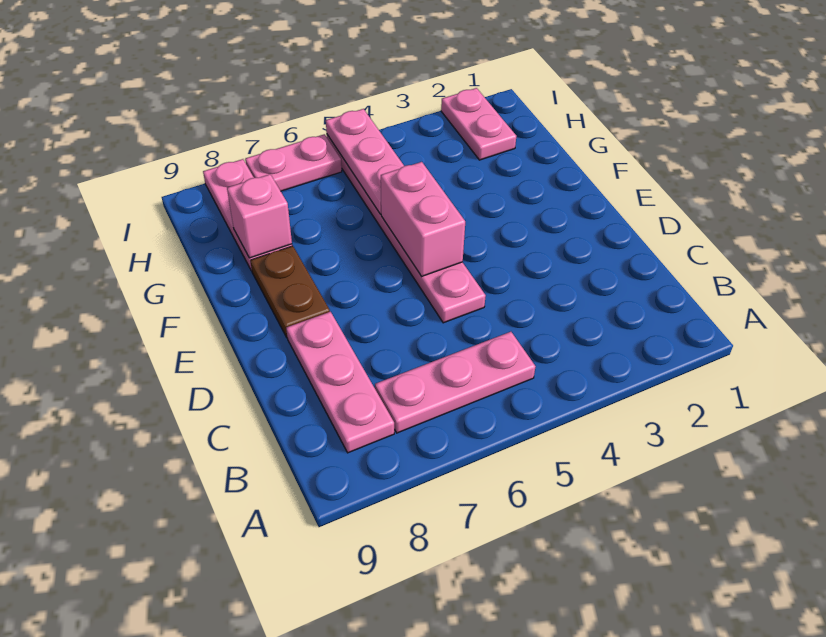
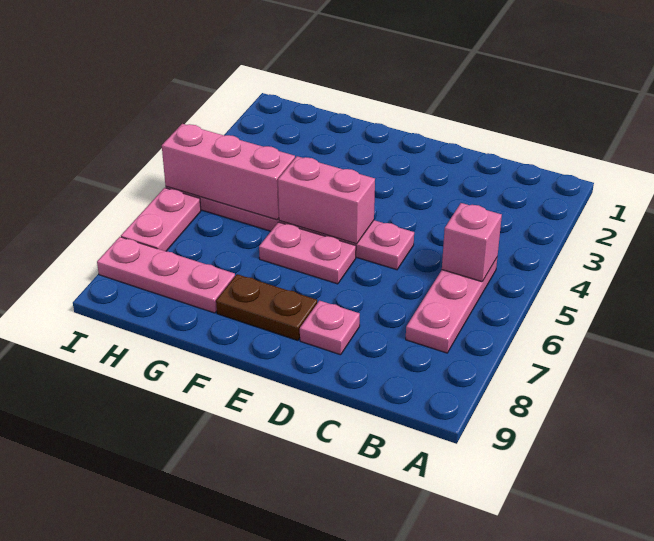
pink plate B8:D8 level 1 -> pink plate D8 level 1
pink plate G5:I5 level 2 -> pink brick G5:I5 level 2
pink brick G8 level 2 -> pink brick B5 level 2
pink plate H2:I2 level 1 -> pink plate E6:F6 level 1

